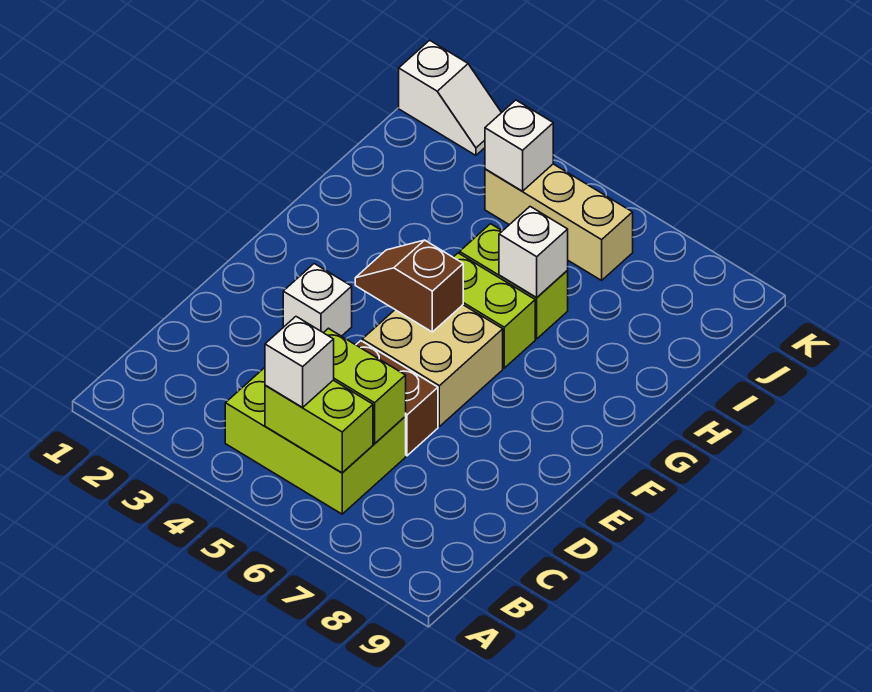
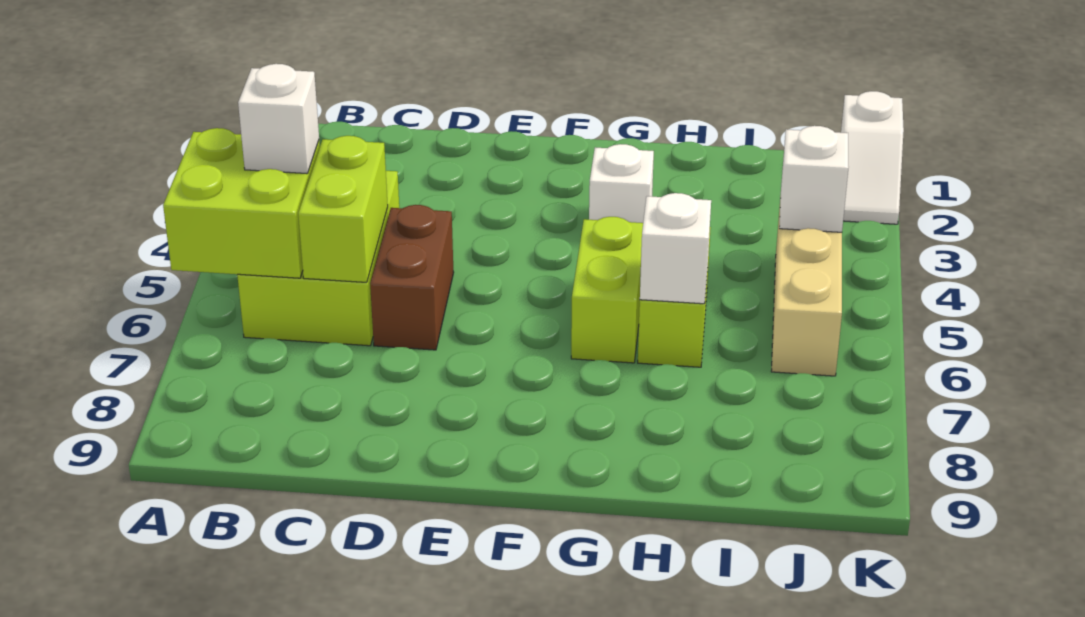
lime brick B5:B6 level 2 -> lime brick A5:B6 level 2
white brick E3 level 1 -> white brick G3 level 1
tan brick E5:F6 level 1 -> none
brown slope F4:F5 level 2 top 5 -> none

